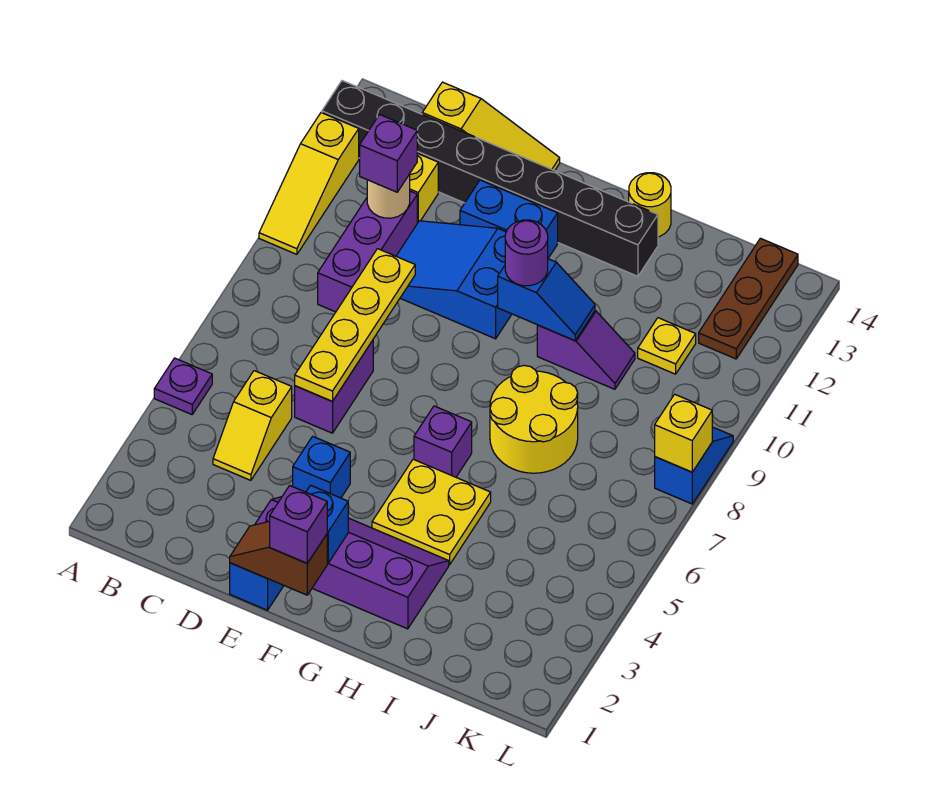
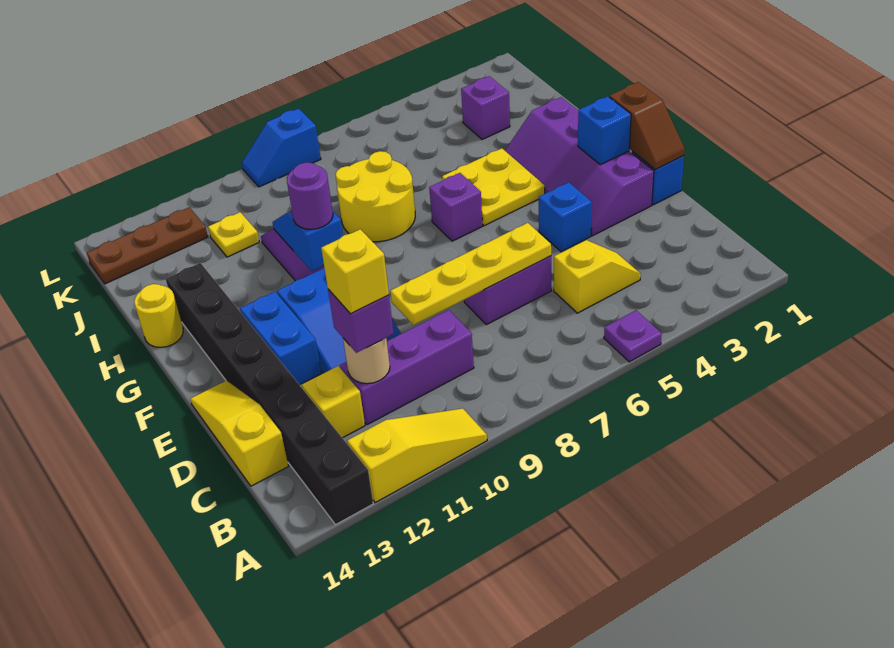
purple brick F1 level 3 -> purple brick J3 level 1
yellow brick L8 level 2 -> yellow brick C11 level 4

